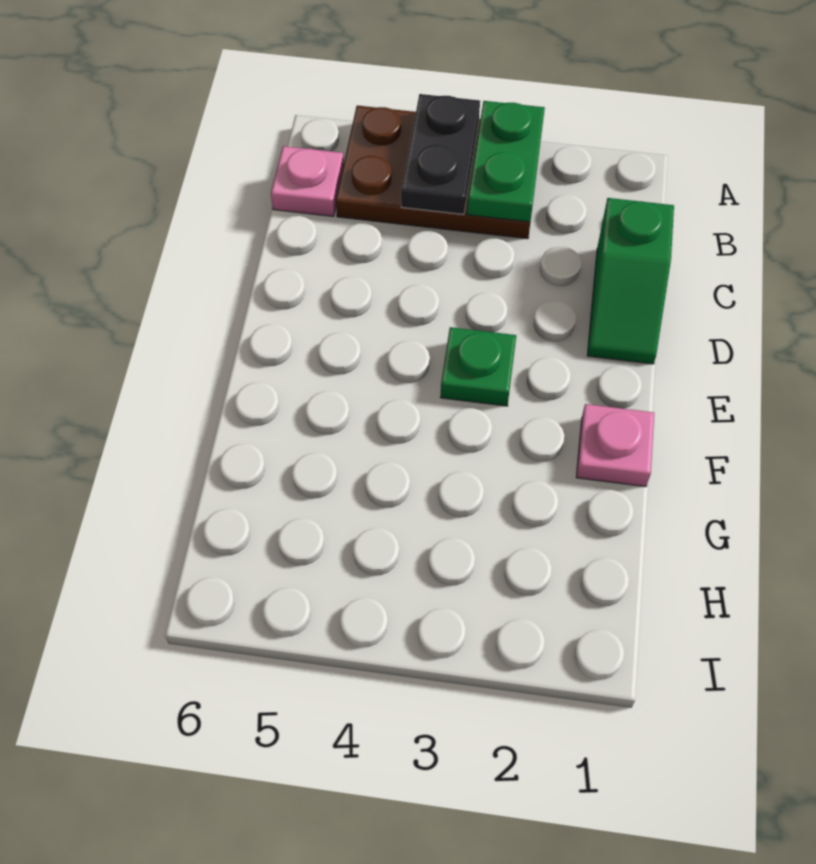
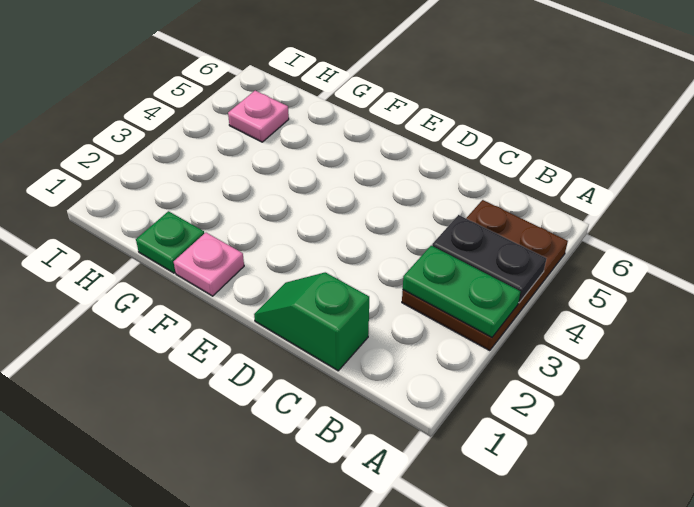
pink plate B6 level 1 -> pink plate H5 level 1
green plate E3 level 1 -> green plate G1 level 1

